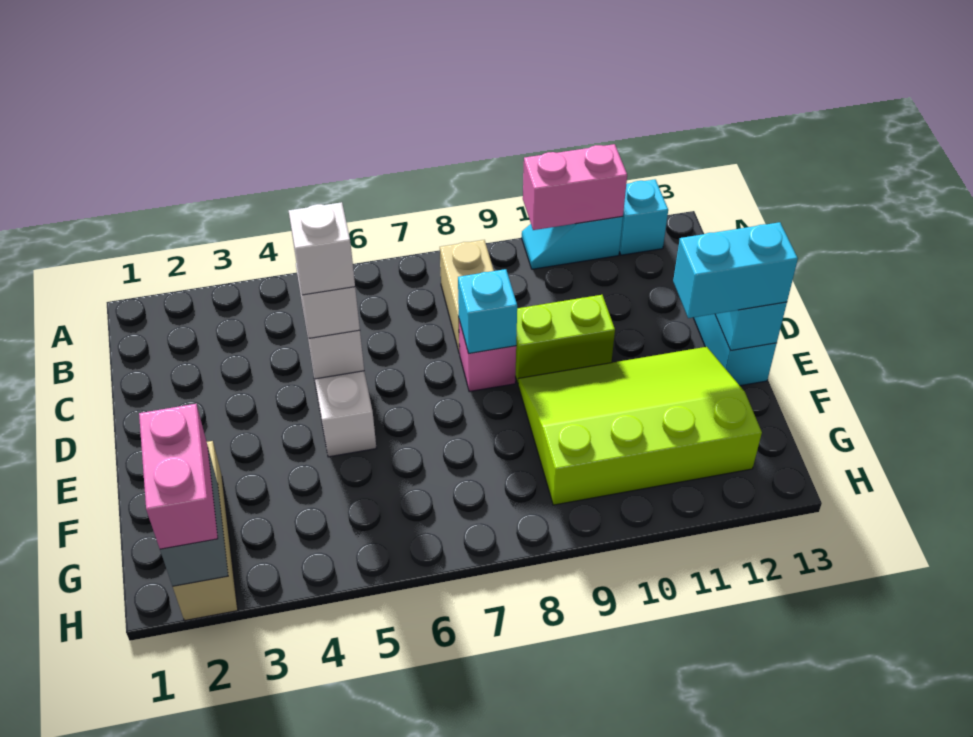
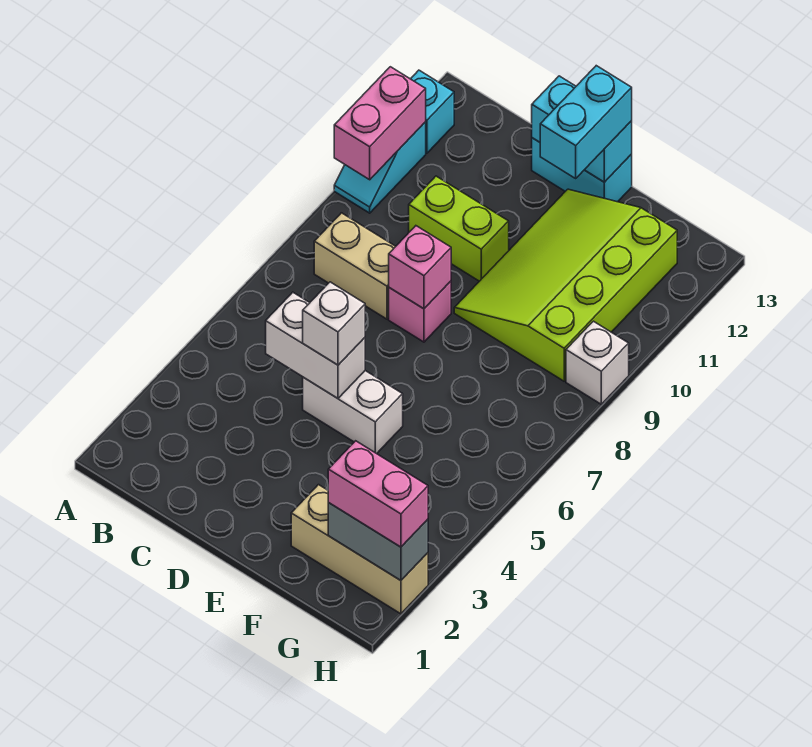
white brick D5 level 4 -> white brick H9 level 1
cyan brick D8 level 2 -> pink brick D8 level 2
lime brick D9:D10 level 1 -> lime brick C10:D10 level 1

